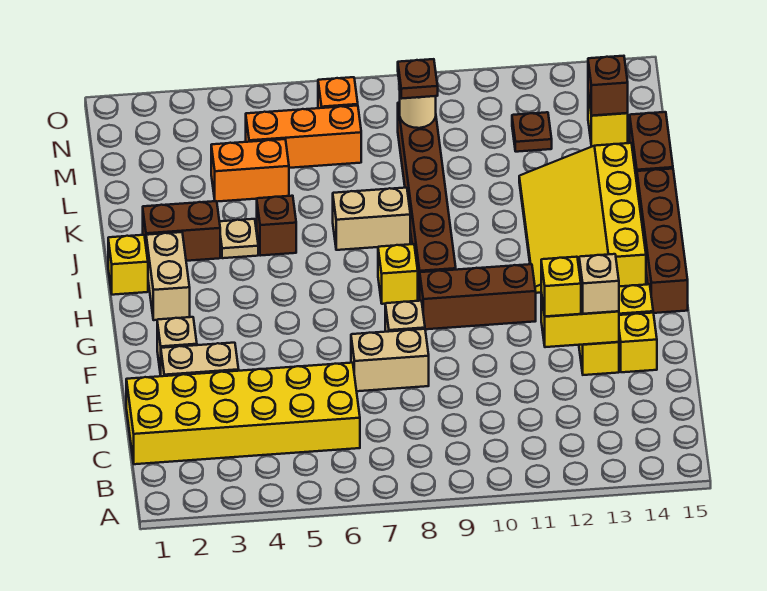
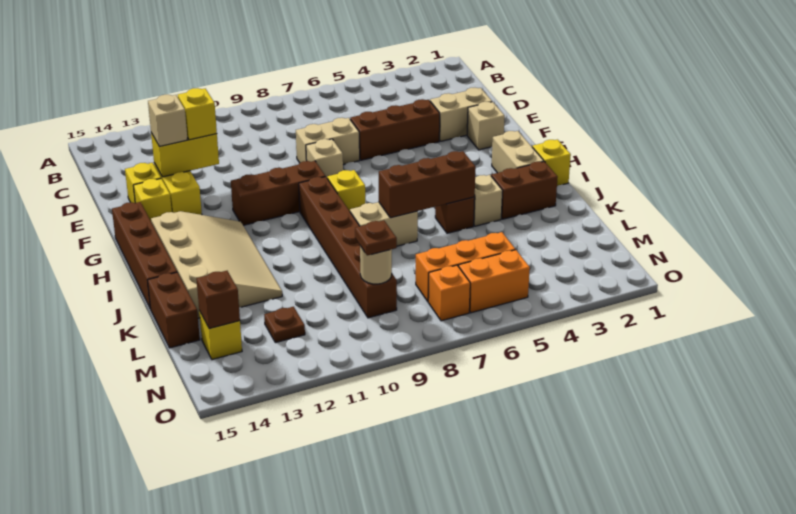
yellow brick C1:D6 level 1 -> none
none -> brown brick E4:E6 level 1
yellow slope H12:K14 level 1 top 14 -> tan slope H12:K14 level 1 top 14
tan plate J4 level 1 -> tan brick J4 level 1
none -> brown brick J5:J7 level 2
orange brick L4:L5 level 1 -> orange brick N5:N6 level 1

